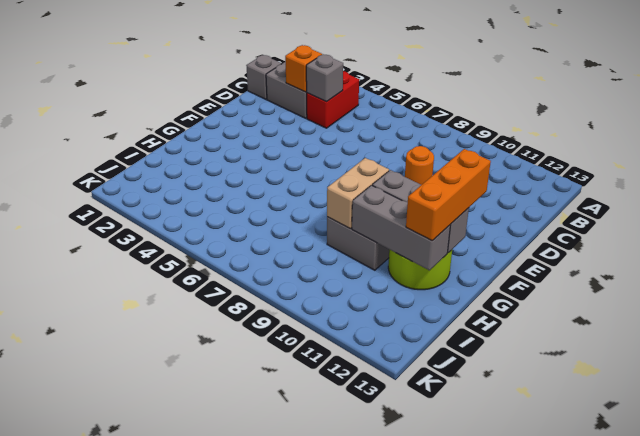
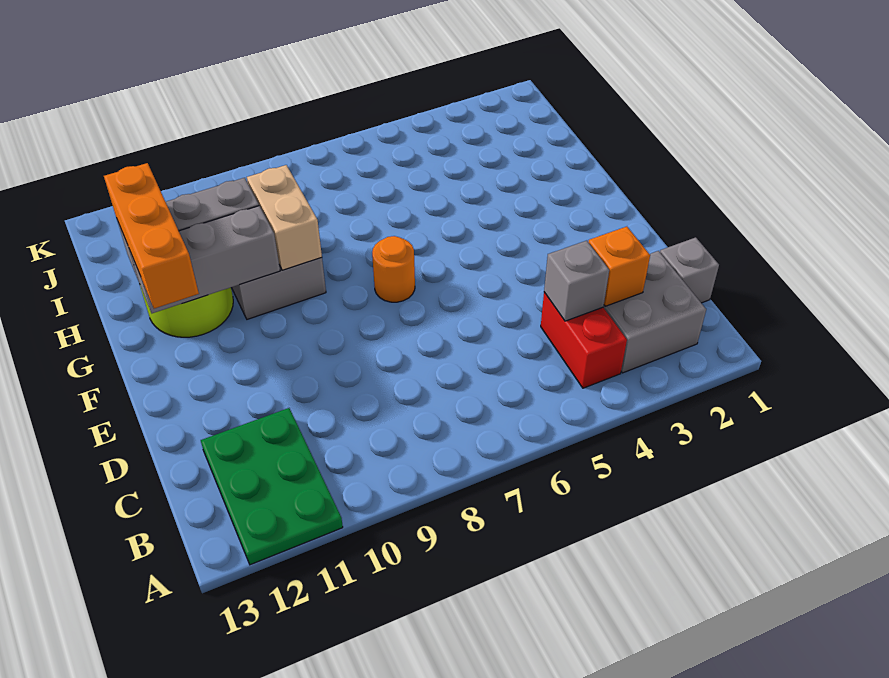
none -> green plate A11:C12 level 1
orange round brick D9 level 1 -> orange round brick F7 level 1

